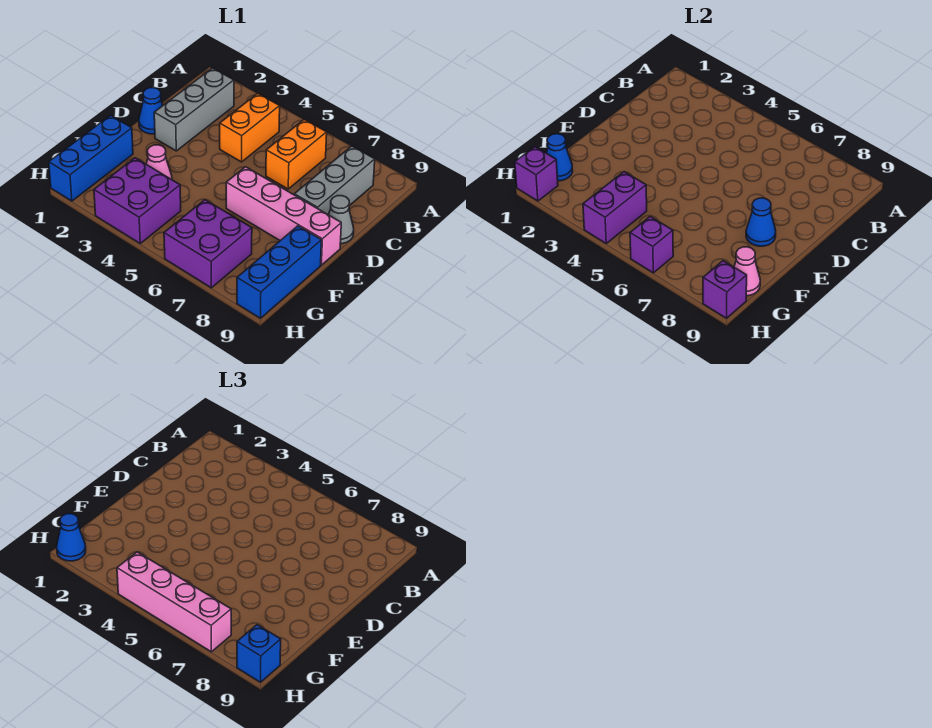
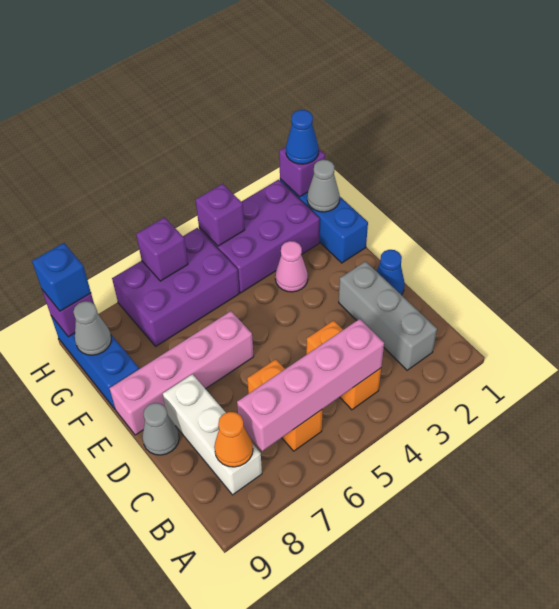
grey brick B8:D8 level 1 -> white brick B8:D8 level 1
none -> orange cone B8 level 2
blue cone E8 level 2 -> none
blue cone G1 level 2 -> grey cone G1 level 2
purple brick G3:H4 level 1 -> purple brick G2:H4 level 1
purple brick G4:H4 level 2 -> purple brick H4 level 2
purple brick G6:H7 level 1 -> purple brick G5:H7 level 1
pink cone G9 level 2 -> grey cone G9 level 2
pink brick H4:H7 level 3 -> pink brick B4:B7 level 2

